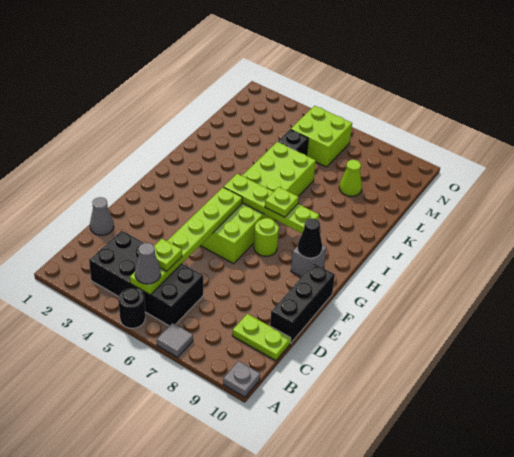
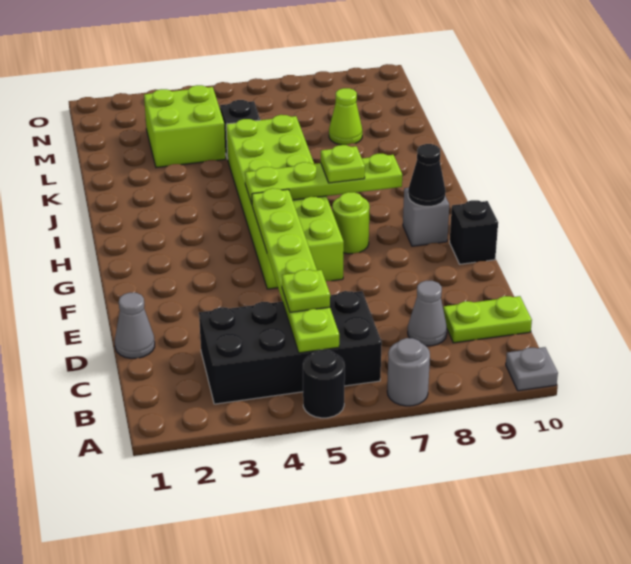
grey tile A7 level 1 -> grey round brick A7 level 1
grey cone B5 level 3 -> grey cone C8 level 1
black brick D10:F10 level 1 -> black brick F10 level 1
lime brick M5:N6 level 1 -> lime brick L3:M4 level 1

